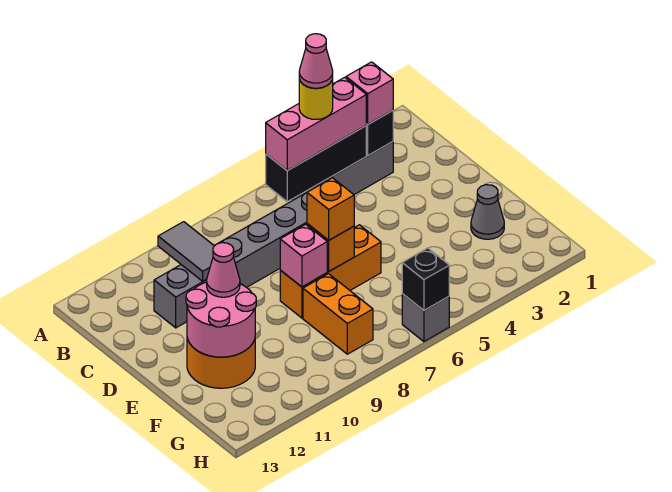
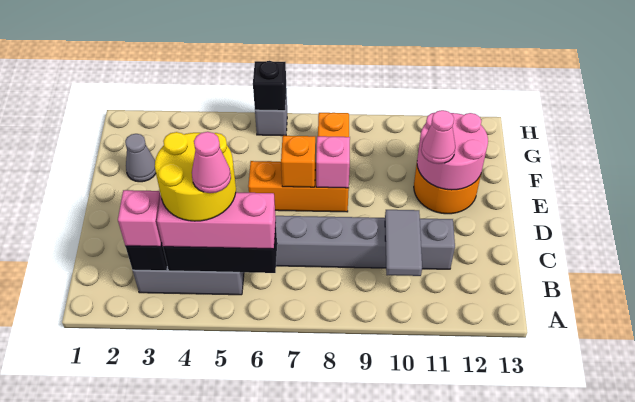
yellow round brick B5 level 4 -> yellow round brick B4:C5 level 4
orange brick E7 level 3 -> none

